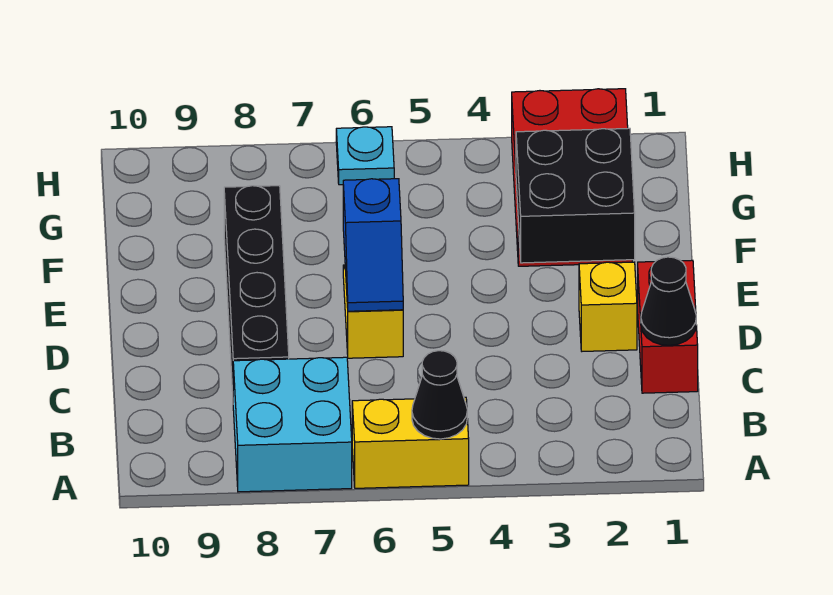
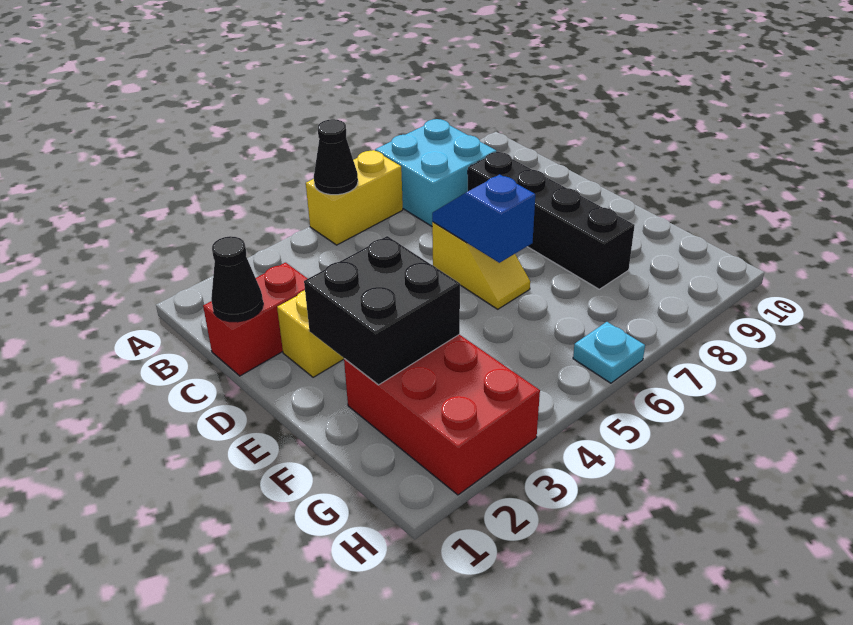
red brick C1:D1 level 1 -> red brick C1:C2 level 1

